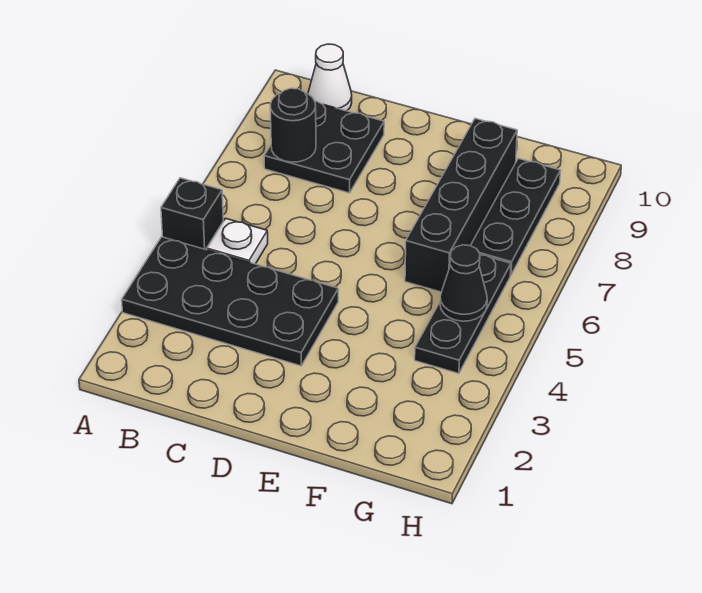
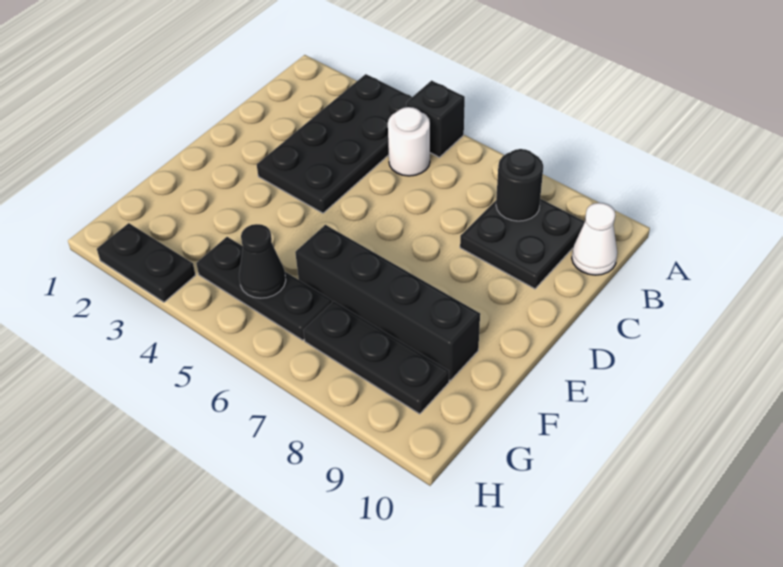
white plate B5 level 1 -> white round brick B5 level 1
none -> black plate H2:H3 level 1

